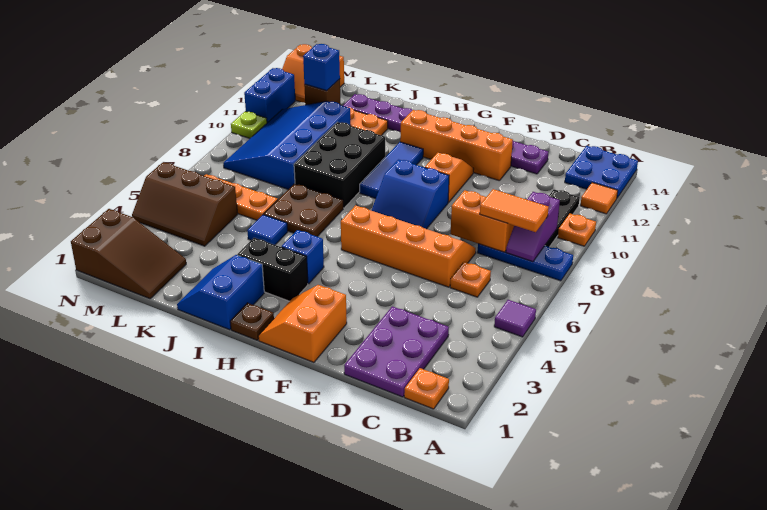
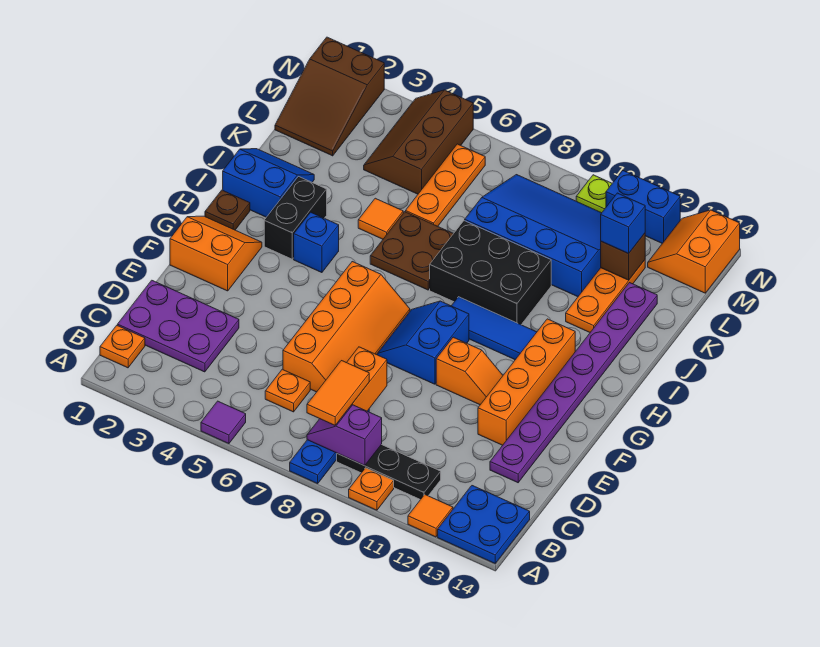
blue tile J5 level 1 -> orange tile J5 level 1

